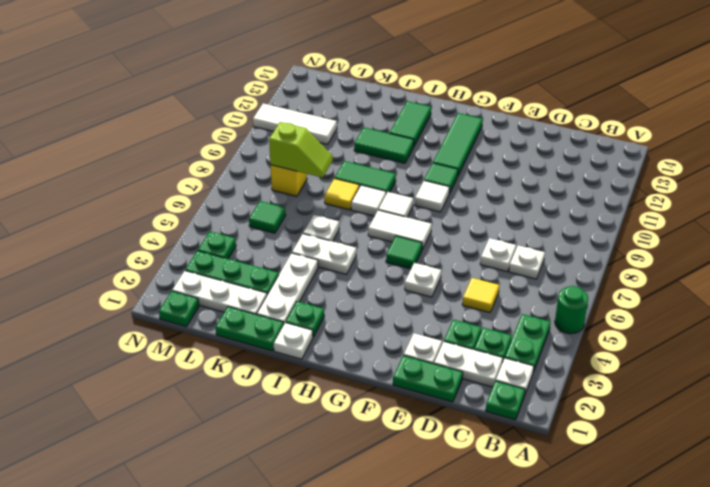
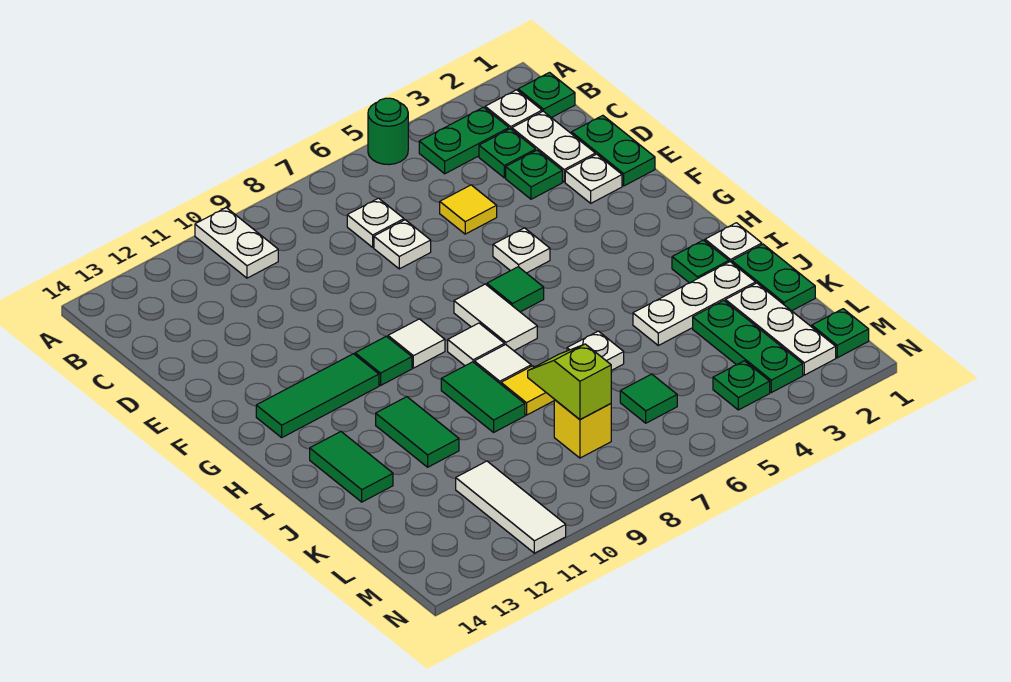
white plate I5:J5 level 1 -> white plate A10:B10 level 1
green tile I12:I13 level 1 -> green tile I13:J13 level 1

